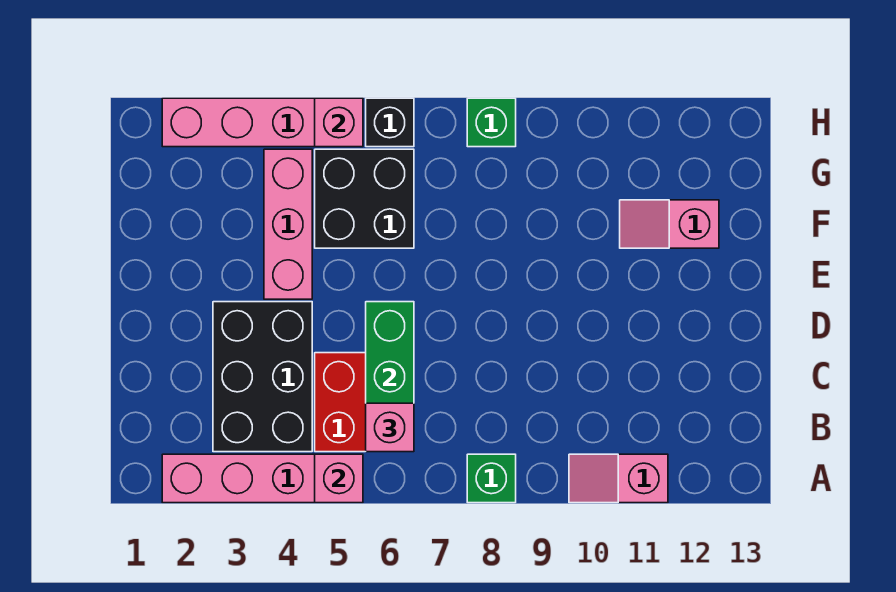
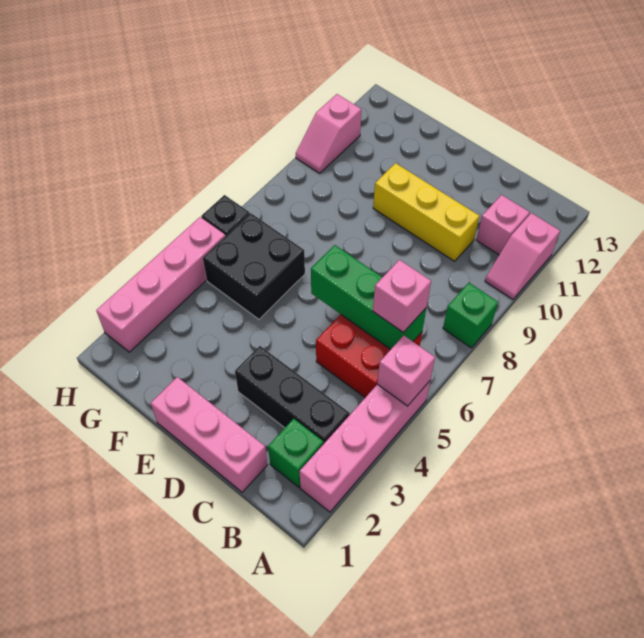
black brick B3:D4 level 1 -> black brick B3:D3 level 1
none -> yellow brick C10:E10 level 1
pink brick E4:G4 level 1 -> pink brick C1:E1 level 1
pink slope F11:F12 level 1 top 12 -> pink slope H10:H11 level 1 top 11
pink brick H5 level 2 -> pink brick B11 level 1
green brick H8 level 1 -> green brick B2 level 1

